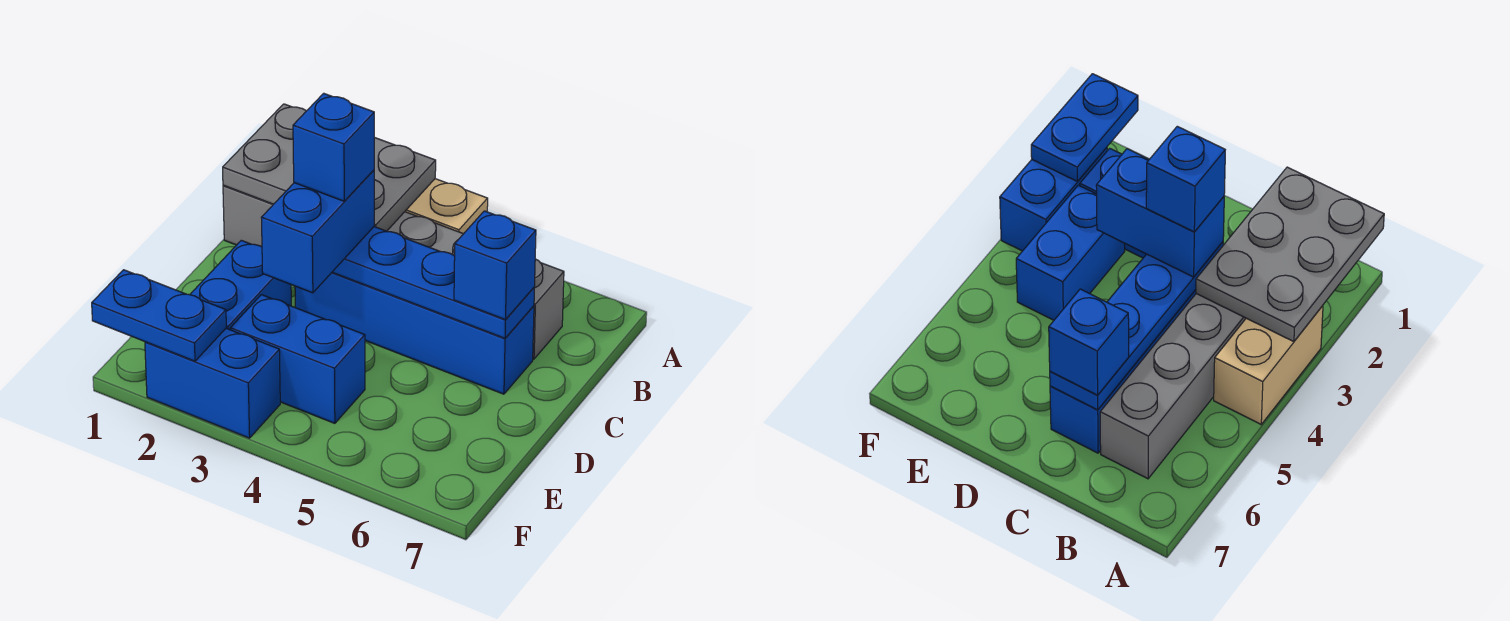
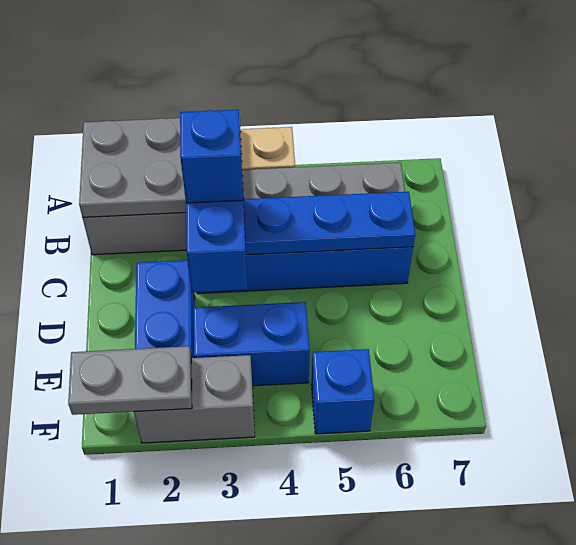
blue brick C6 level 3 -> blue brick F5 level 1
blue plate F1:F2 level 2 -> grey plate F1:F2 level 2
blue brick F2:F3 level 1 -> grey brick F2:F3 level 1

